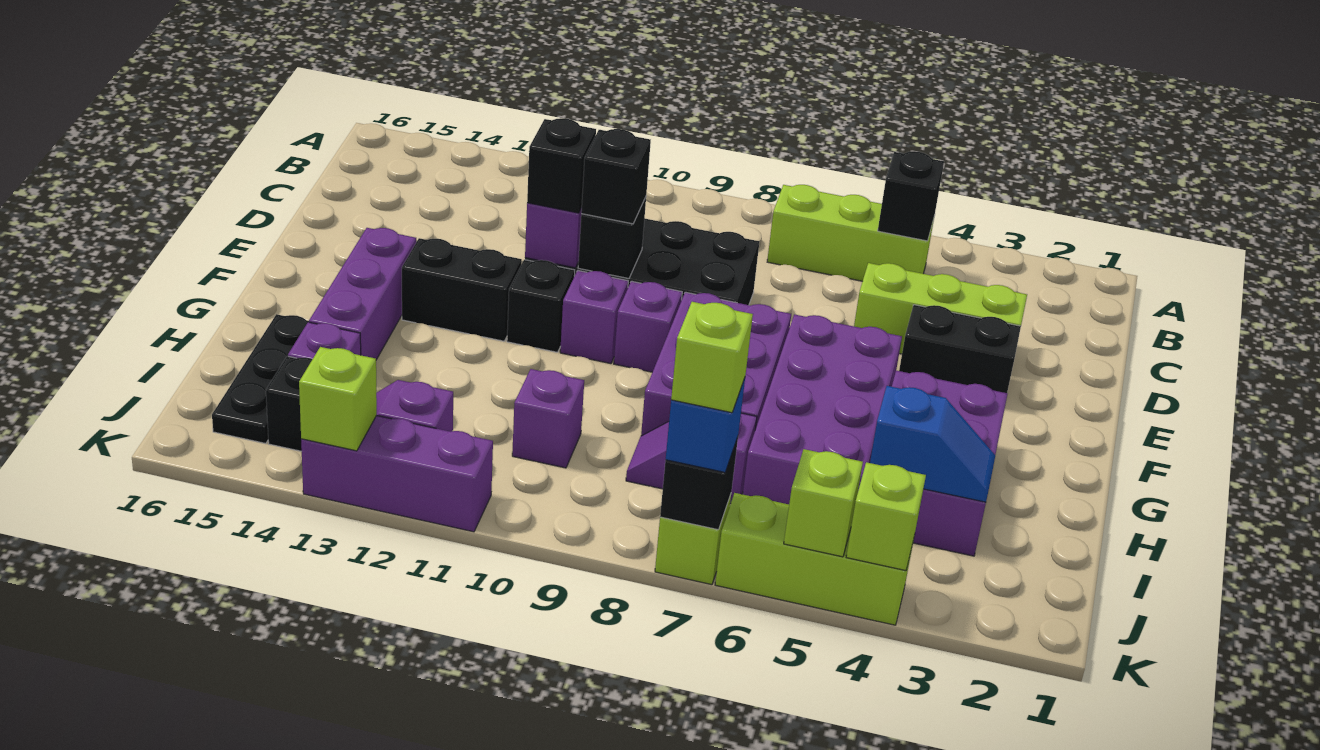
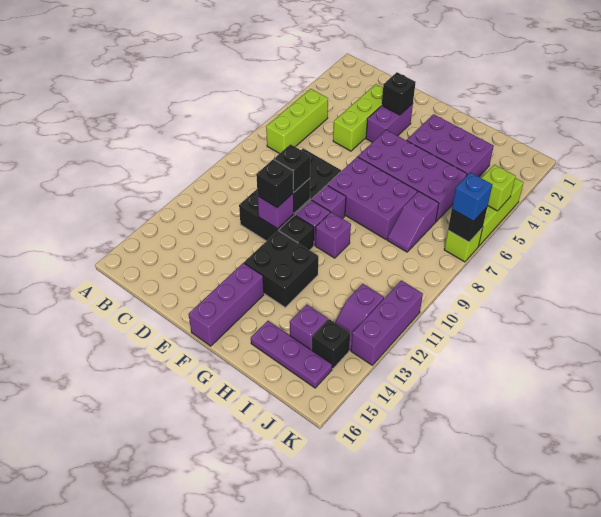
black brick B5 level 2 -> black brick E3 level 2
black brick E3:E4 level 1 -> purple brick E3:E4 level 1
black brick F12:F13 level 1 -> black brick F12:G13 level 1
purple brick F14:H14 level 1 -> purple brick F14:F16 level 1
black plate H15:J15 level 1 -> purple plate H15:J15 level 1
blue slope I3:I4 level 2 top 4 -> none
purple brick I10 level 1 -> purple brick G10 level 1
lime brick K4 level 2 -> none
lime brick K7 level 4 -> none
lime brick K13 level 2 -> none

